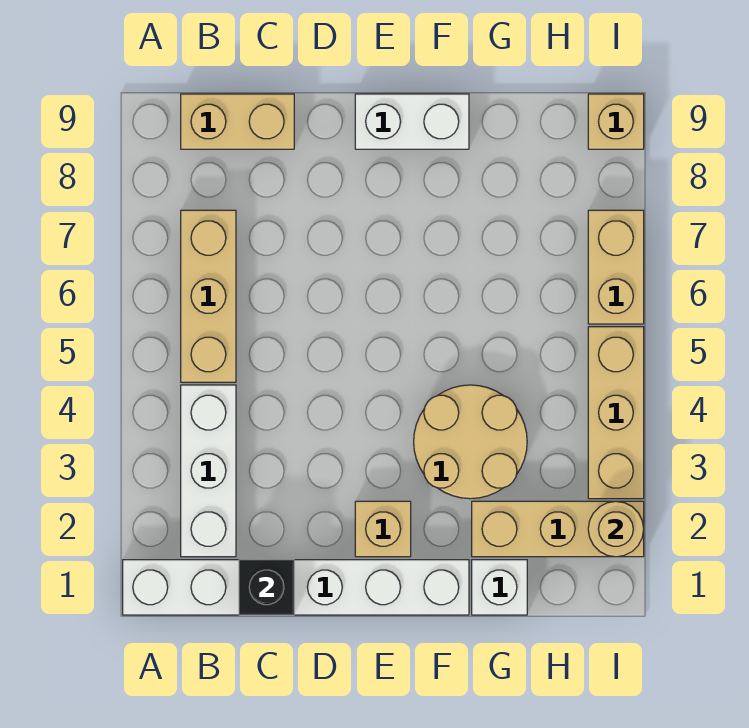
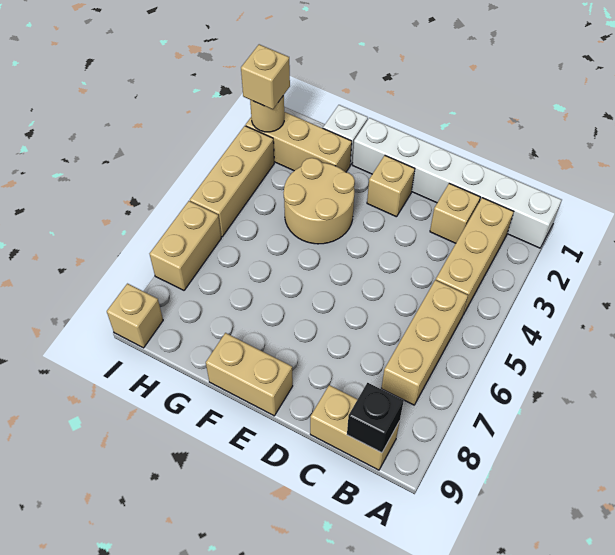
white brick B2:B4 level 1 -> tan brick B2:B4 level 1
black brick C1 level 2 -> black brick B9 level 2
none -> tan brick C2 level 1
white brick E9:F9 level 1 -> tan brick E9:F9 level 1
none -> tan brick I2 level 3

